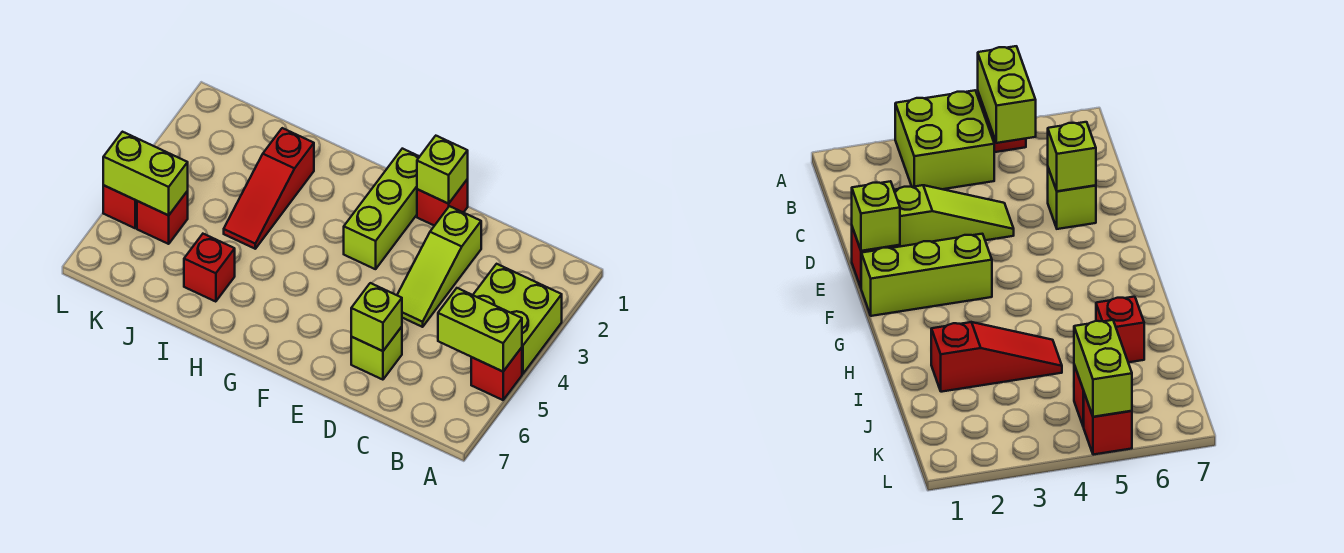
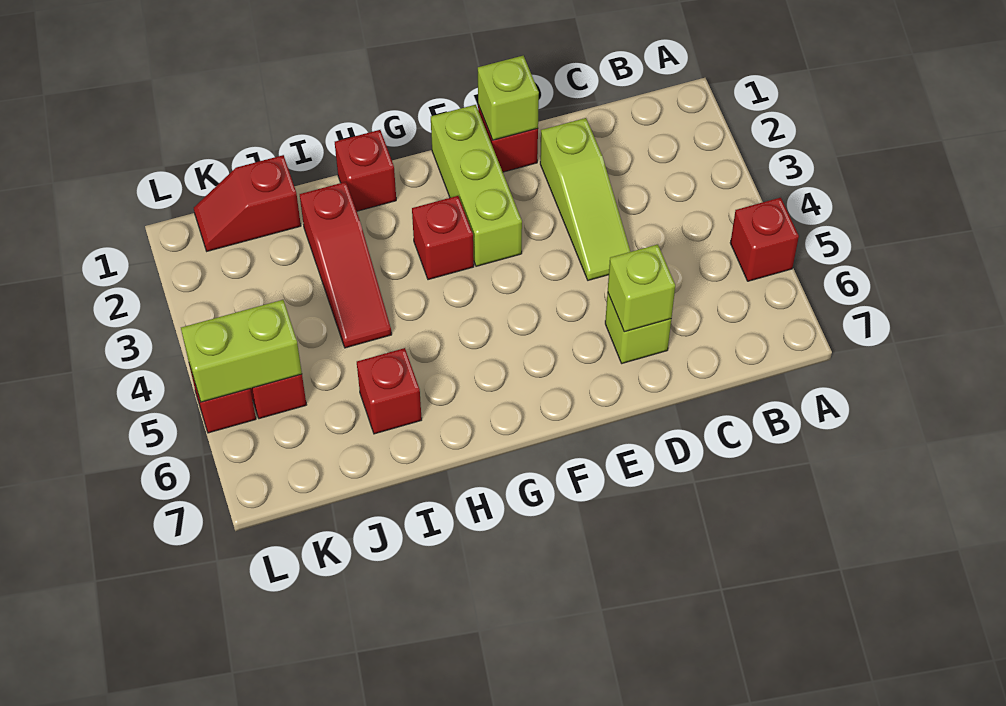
lime brick A3:B4 level 1 -> none
lime brick A5:B5 level 2 -> none
none -> red brick G3 level 1
none -> red brick H1 level 1
none -> red slope J1:K1 level 1 top J

